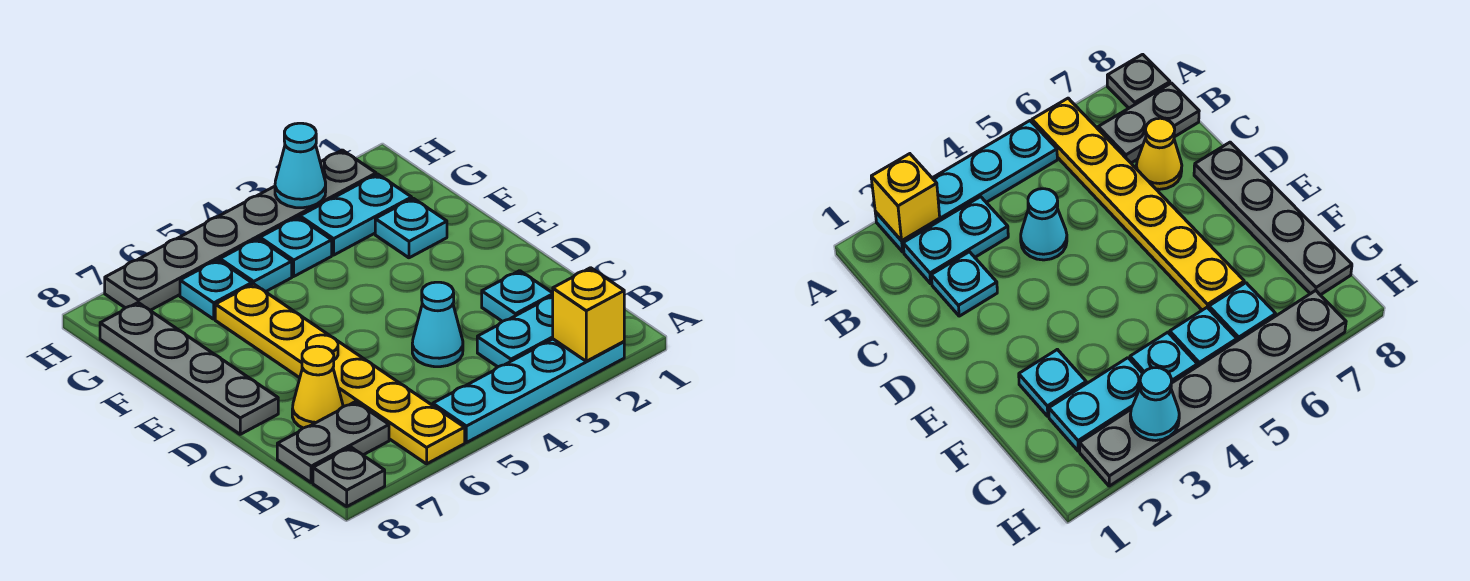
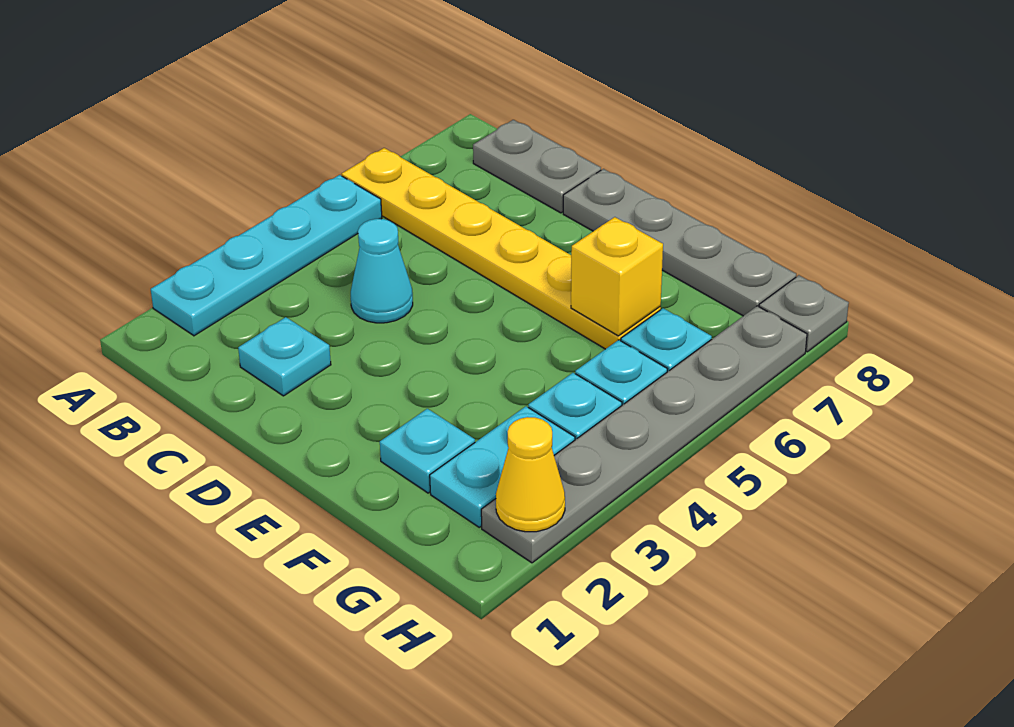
yellow brick A2 level 2 -> yellow brick F6 level 2
grey plate A8 level 1 -> grey plate H8 level 1
cyan plate B2:B3 level 1 -> none
grey plate B7:B8 level 1 -> grey plate B8:C8 level 1
yellow cone C7 level 1 -> yellow cone H2 level 2
cyan cone H3 level 2 -> none

